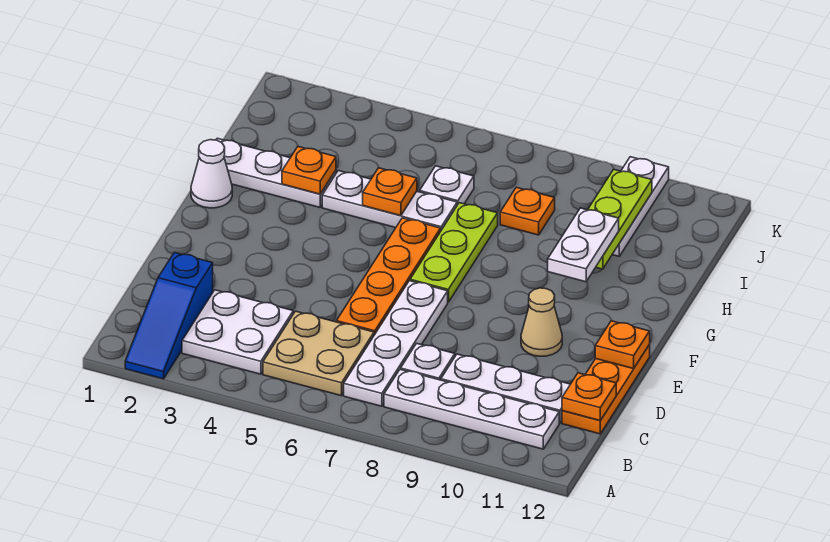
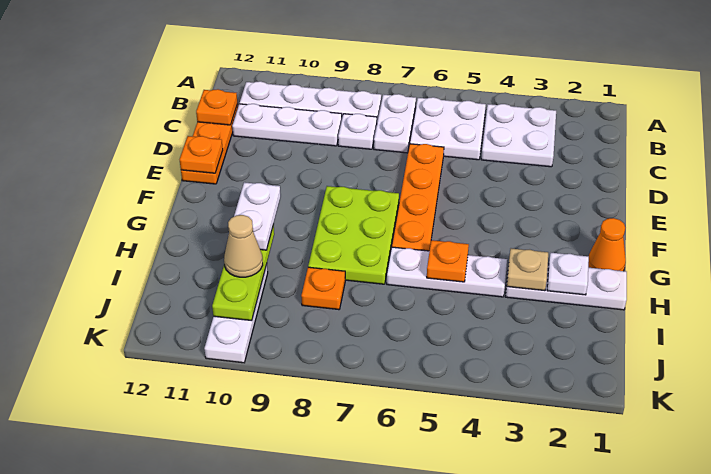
blue slope A2:C2 level 1 top C -> none
tan plate B5:C6 level 1 -> white plate B5:C6 level 1
white plate B7:E7 level 1 -> white plate B7:C7 level 1
tan cone E10 level 1 -> tan cone I10 level 3
lime plate F7:H7 level 1 -> lime plate F7:H8 level 1
white cone G1 level 1 -> orange cone G1 level 1
orange plate H3 level 2 -> tan plate H3 level 2
white plate I6 level 1 -> white plate H2 level 2

